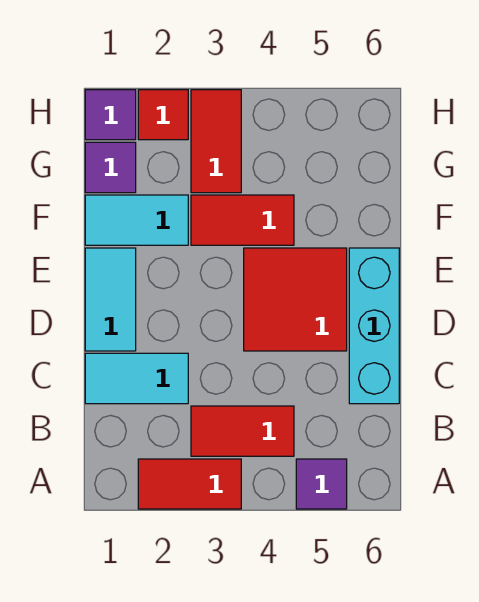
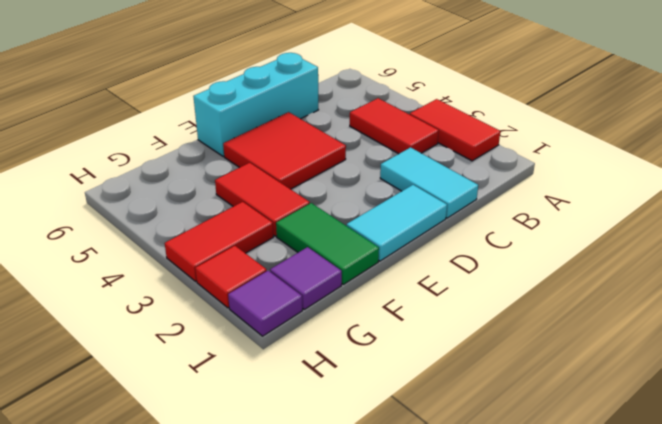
purple tile A5 level 1 -> none
cyan tile F1:F2 level 1 -> green tile F1:F2 level 1

